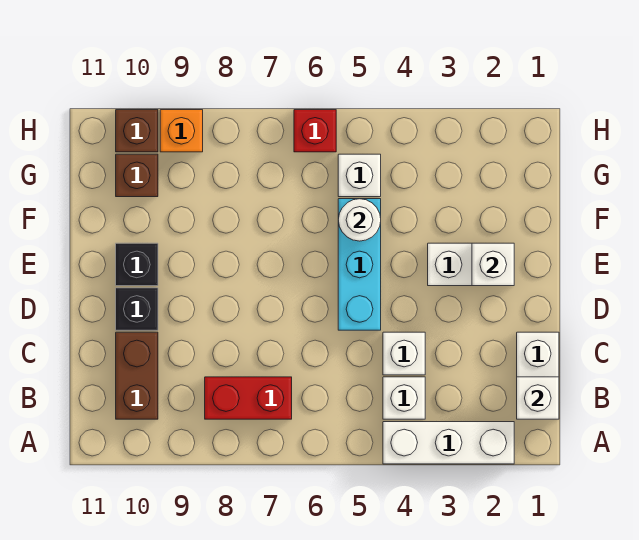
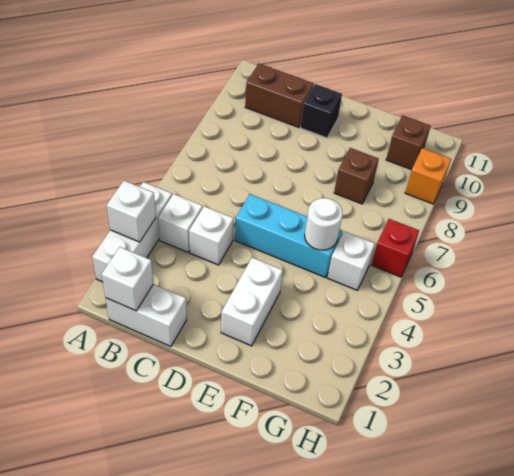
red brick B7:B8 level 1 -> none
white brick E2 level 2 -> white brick A3 level 2
black brick E10 level 1 -> none
brown brick H10 level 1 -> brown brick F8 level 1

